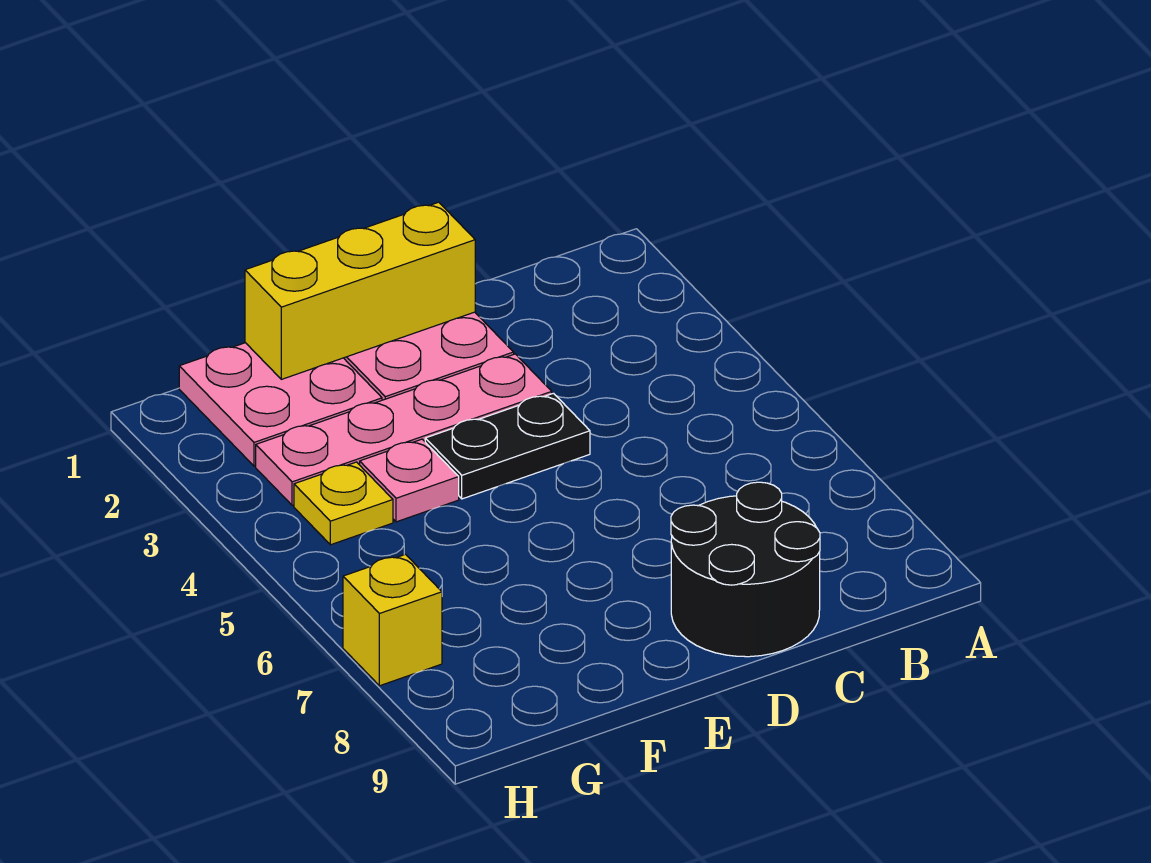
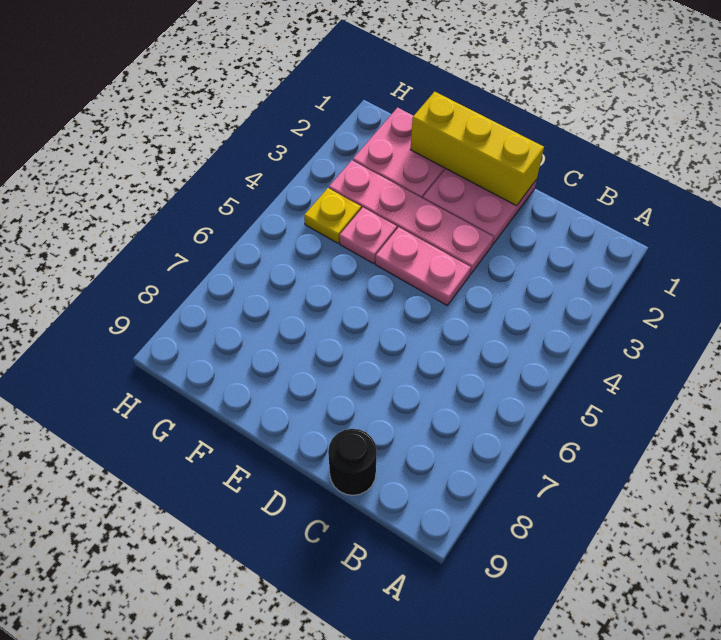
black round brick C8:D9 level 1 -> black round brick C9 level 1
black plate D4:E4 level 1 -> pink plate D4:E4 level 1
yellow brick H7 level 1 -> none

